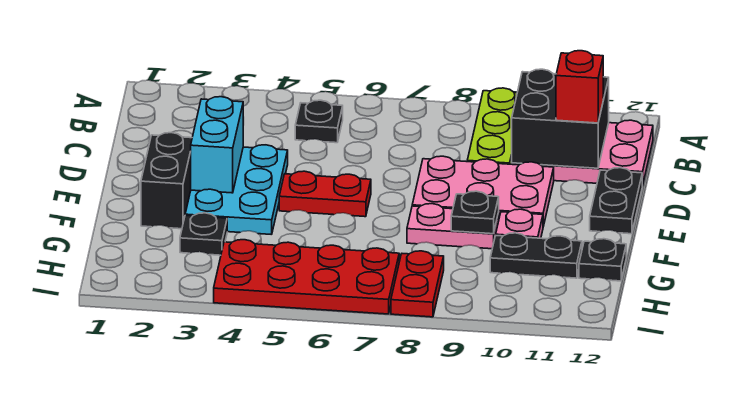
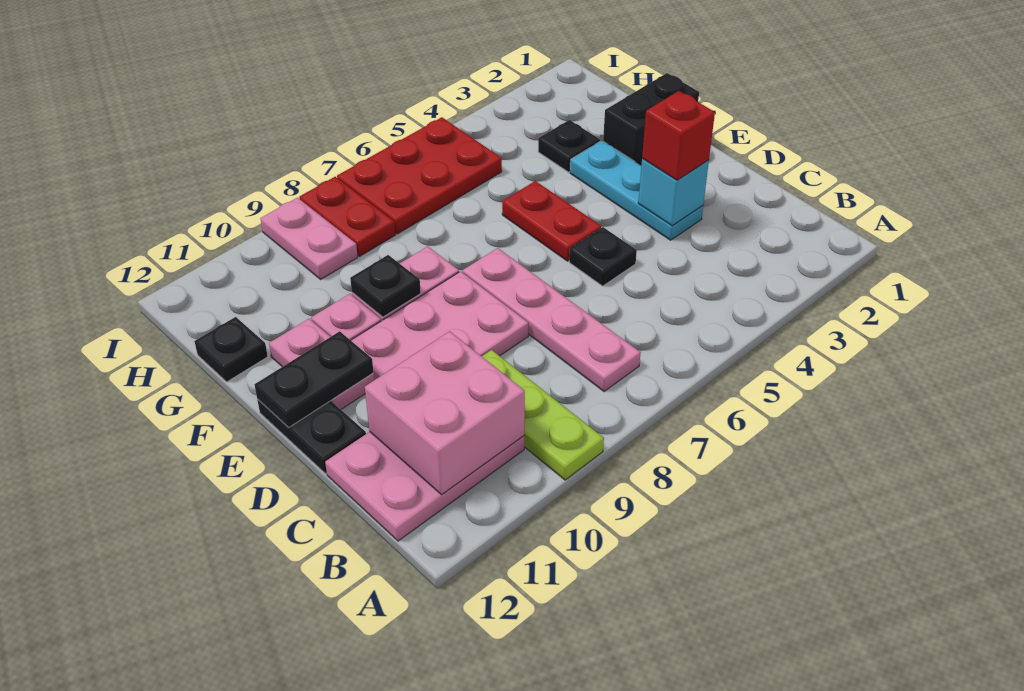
black plate B5 level 1 -> black plate D5 level 1
none -> pink plate B7:E7 level 1
black brick B10:C11 level 2 -> pink brick B10:C11 level 2
red brick C11 level 3 -> red brick D3 level 3
cyan plate D3:F4 level 1 -> cyan plate D3:F3 level 1
cyan brick D3:E3 level 2 -> cyan brick D3 level 2
black brick E2:F2 level 1 -> black brick F1:F2 level 1
red plate E5:E6 level 1 -> red plate E5:F5 level 1
none -> pink plate E11:F11 level 1
black plate G10:G11 level 1 -> black plate E11:E12 level 2
red plate H4:I7 level 1 -> red plate H5:I7 level 1
none -> pink plate H9:I9 level 1

